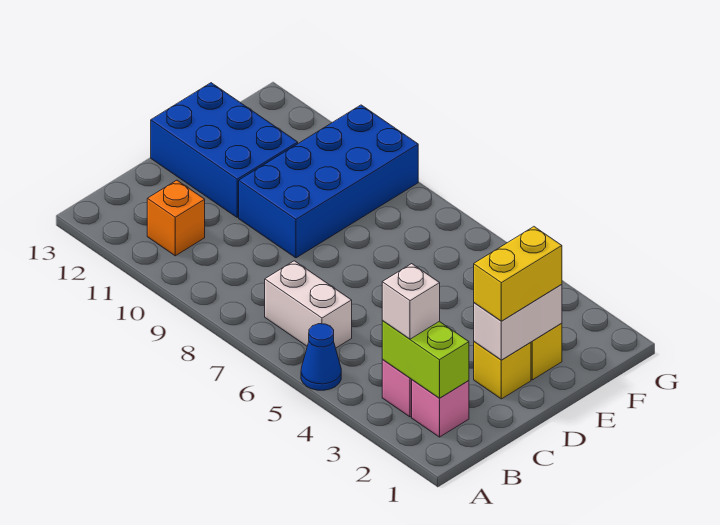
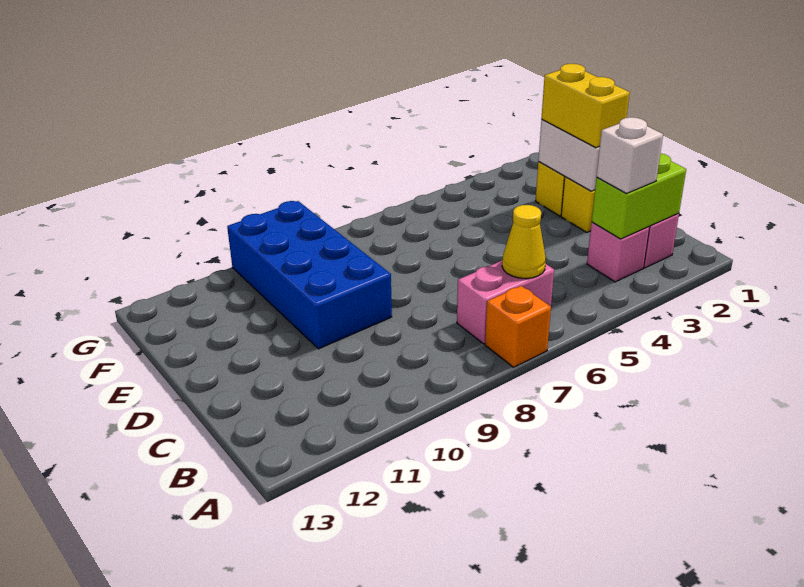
blue cone A5 level 1 -> none
white brick B6:B7 level 1 -> pink brick B6:B7 level 1
none -> yellow cone B6 level 2
orange brick B11 level 1 -> orange brick A7 level 1
blue brick D11:E13 level 1 -> none

